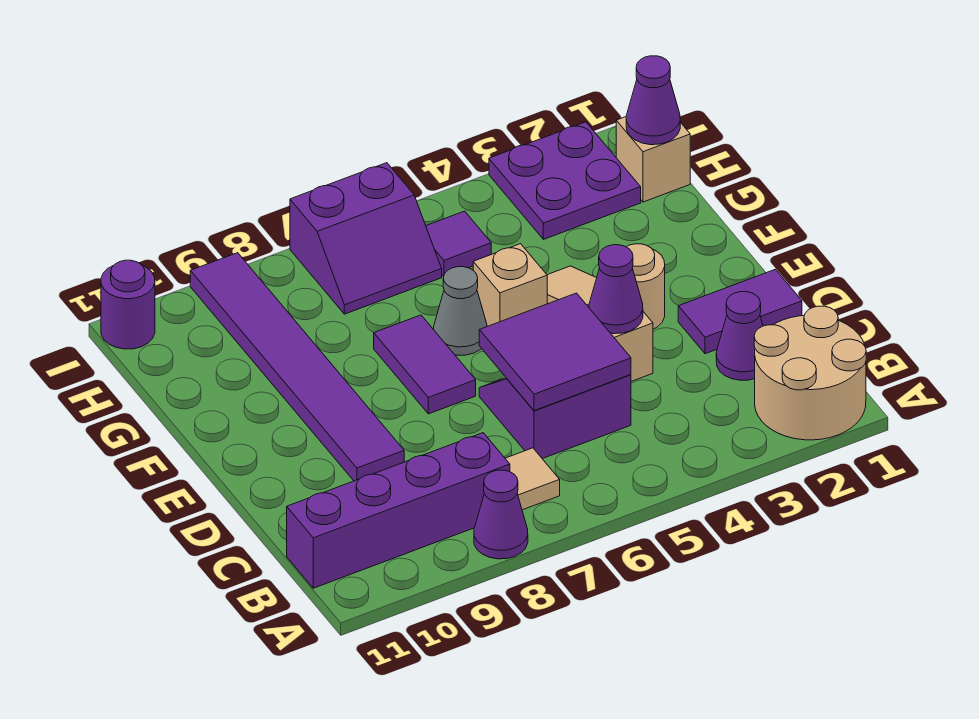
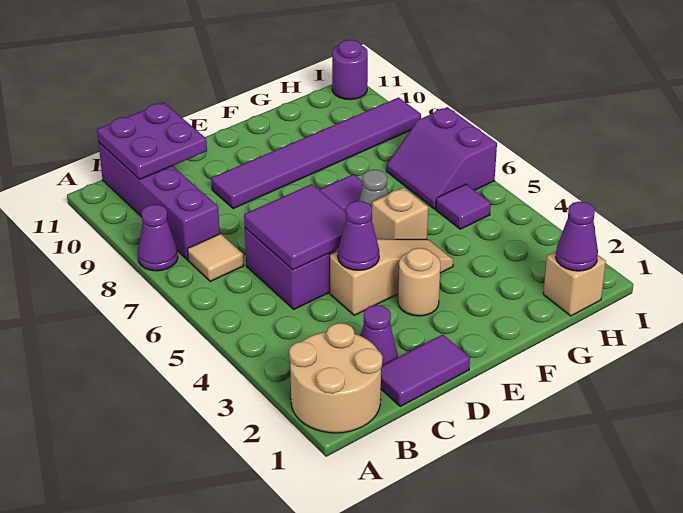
purple tile D1:D2 level 1 -> purple tile C1:D1 level 1
purple plate H2:I3 level 1 -> purple plate B10:C11 level 2

